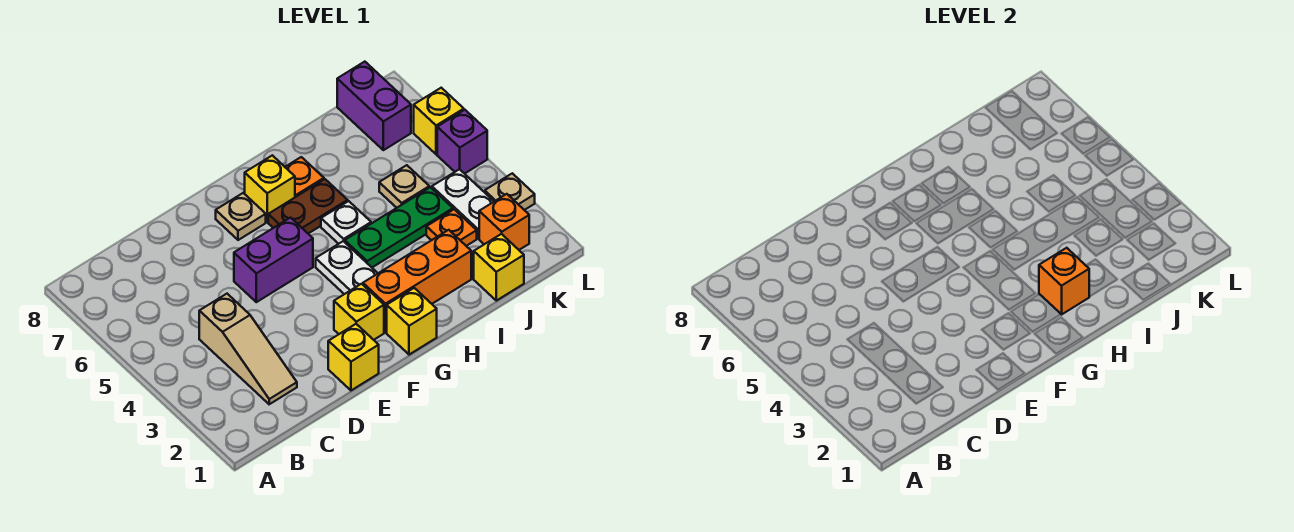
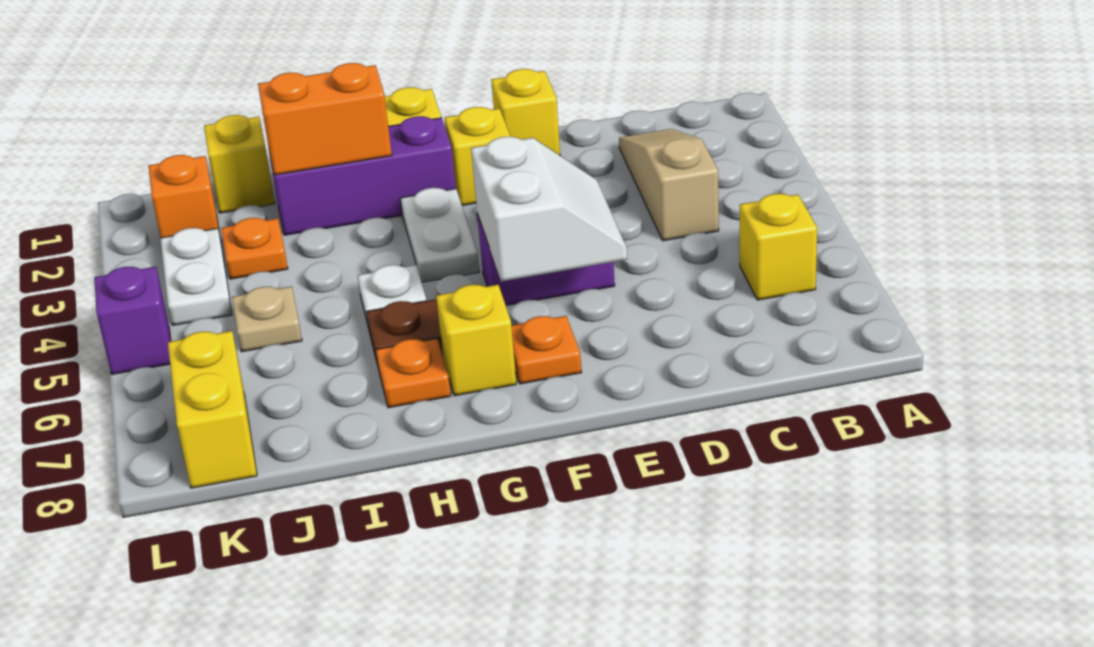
none -> white slope E5:F6 level 2 top F
tan plate F7 level 1 -> orange plate F7 level 1
orange brick G2:I2 level 1 -> purple brick G2:I2 level 1
orange brick H2 level 2 -> orange brick H2:I2 level 2
green plate H4:J4 level 1 -> none
purple brick K7:K8 level 1 -> yellow brick K7:K8 level 1
tan plate L3 level 1 -> none
yellow brick L6 level 1 -> yellow brick B6 level 1

